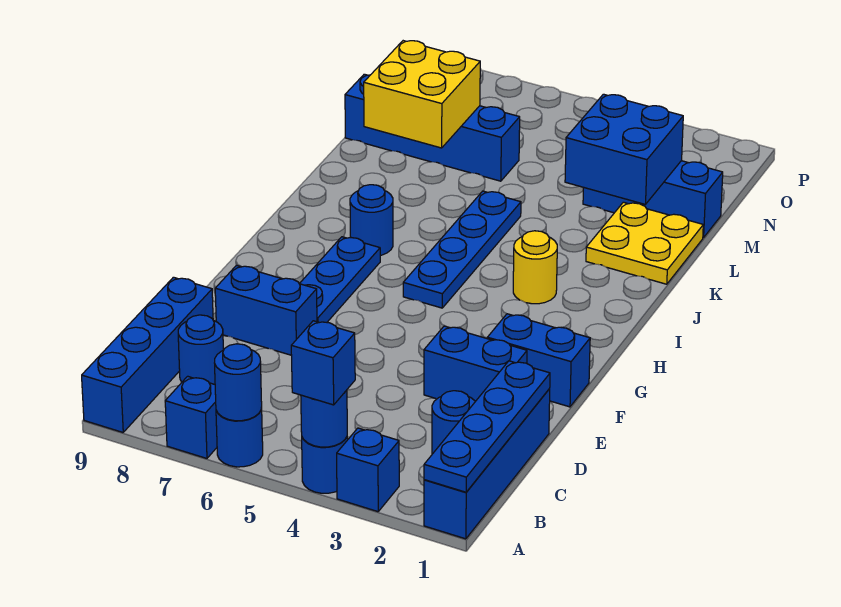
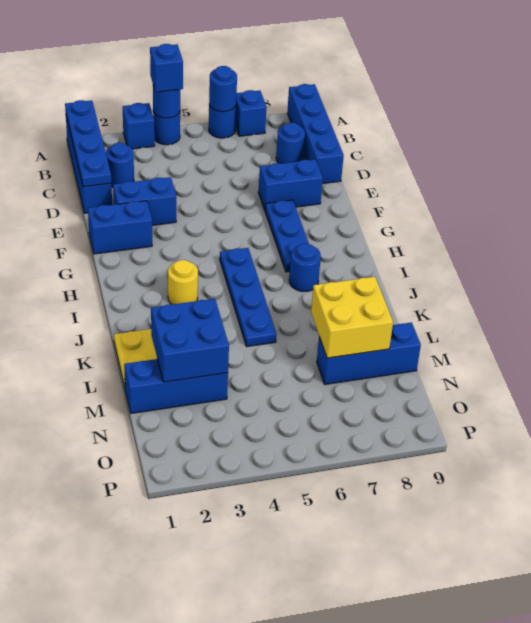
blue brick M6:M9 level 1 -> blue brick M7:M9 level 1

